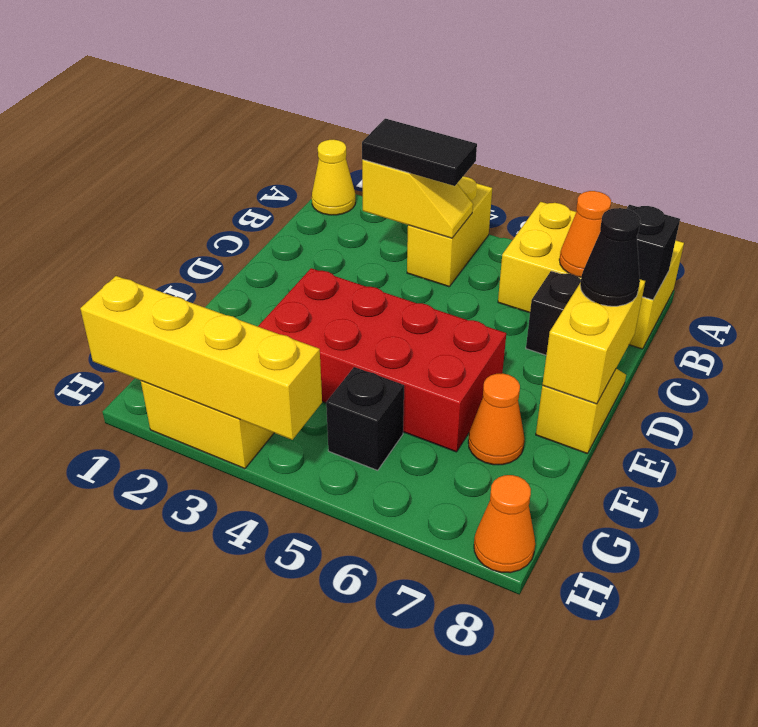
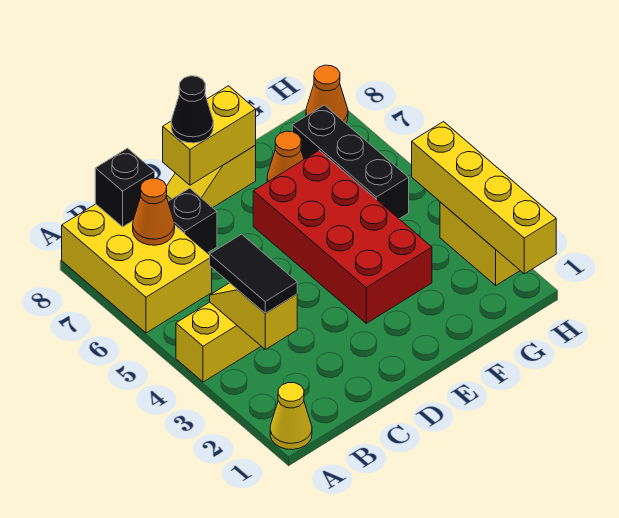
black brick G5 level 1 -> black brick G5:G7 level 1

